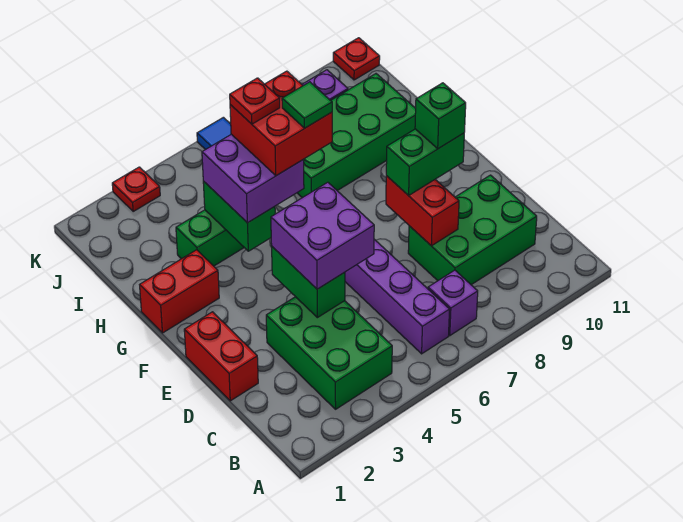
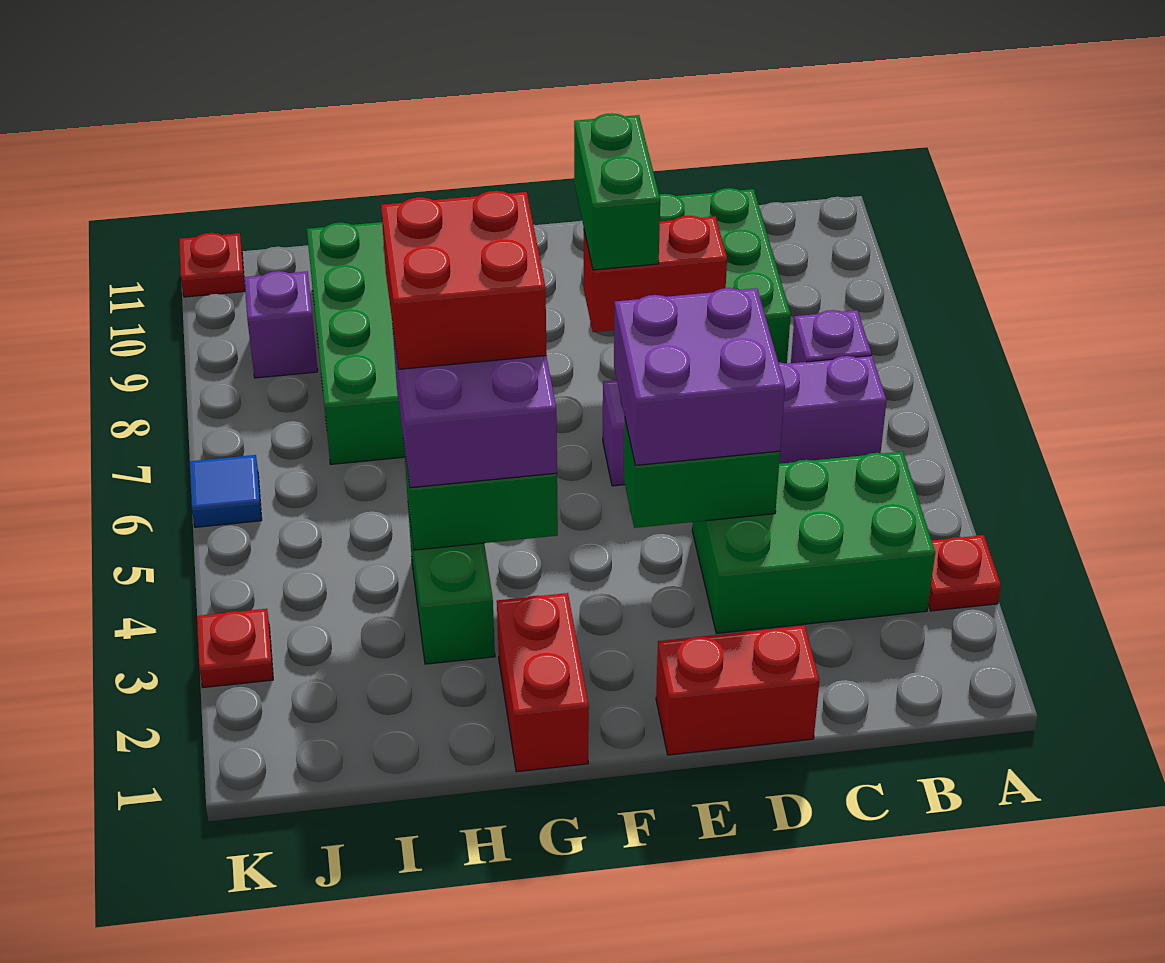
green brick E9 level 4 -> none
green tile G6 level 5 -> none
red plate H5 level 5 -> red plate A3 level 1

